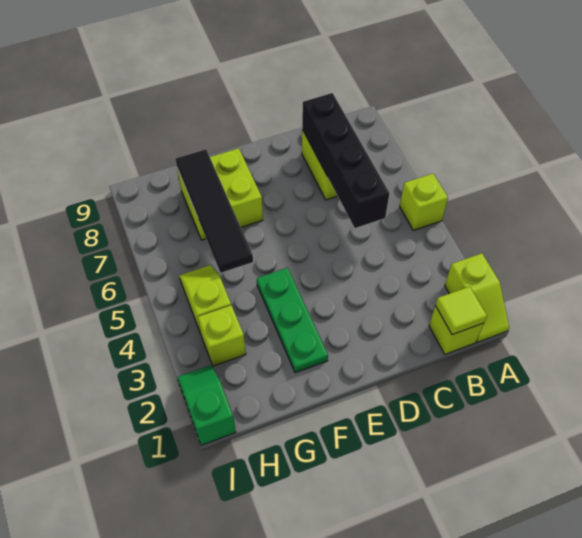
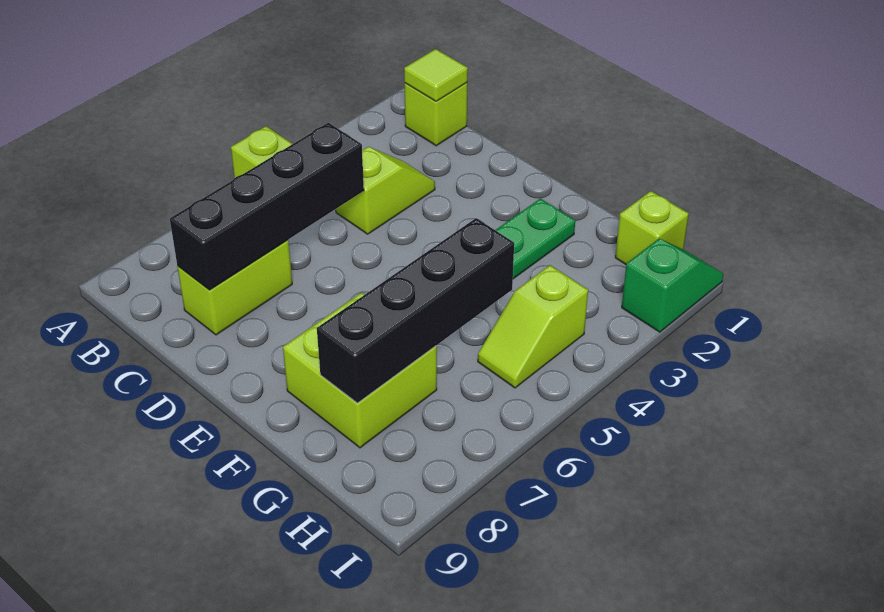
lime slope A1:A2 level 1 top 2 -> lime slope C3:C4 level 1 top 4
black tile G5:G8 level 2 -> black brick G5:G8 level 2
lime brick H3 level 1 -> lime brick H1 level 1
green slope I1:I2 level 1 top 1 -> green slope I1:I2 level 1 top 2

